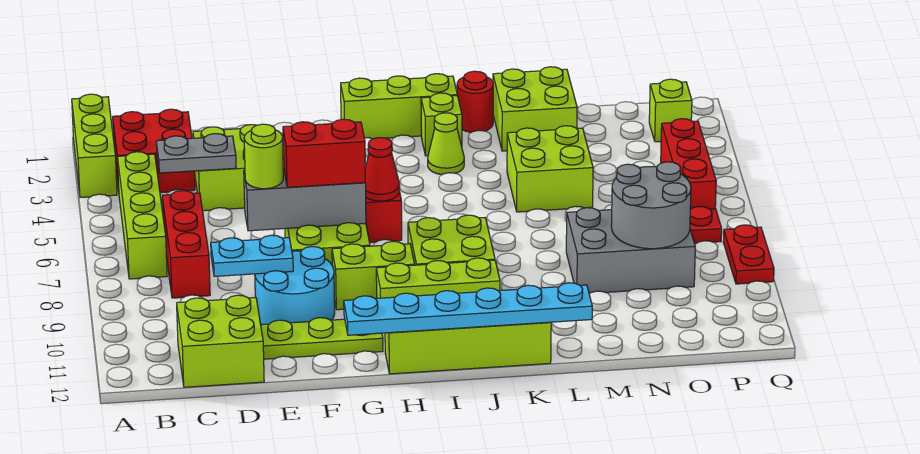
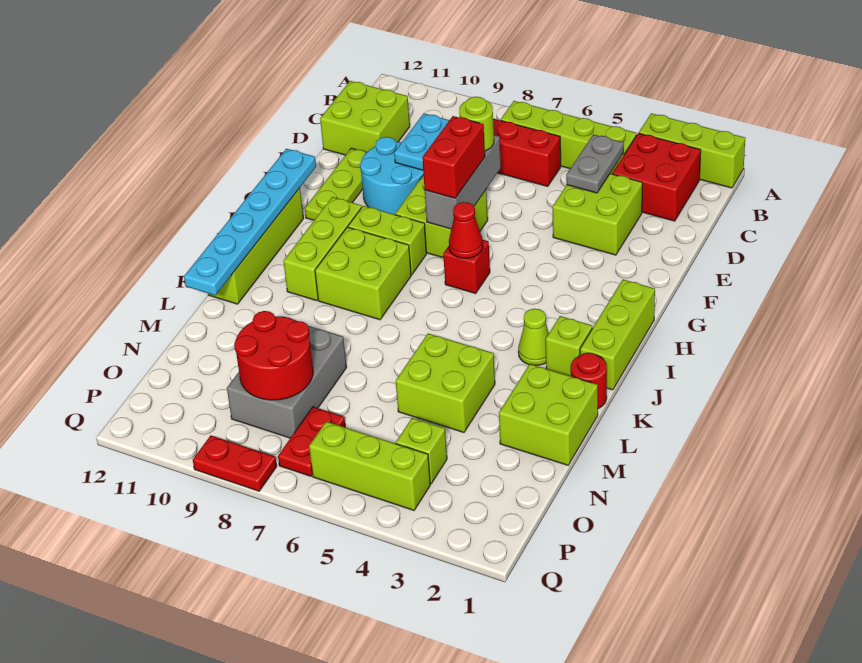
lime brick G9:H9 level 1 -> lime brick H8:H9 level 1
grey round brick N8:O9 level 2 -> red round brick N8:O9 level 2
lime brick P2 level 1 -> lime brick O4 level 1
red brick P4:P6 level 1 -> lime brick P4:P6 level 1

